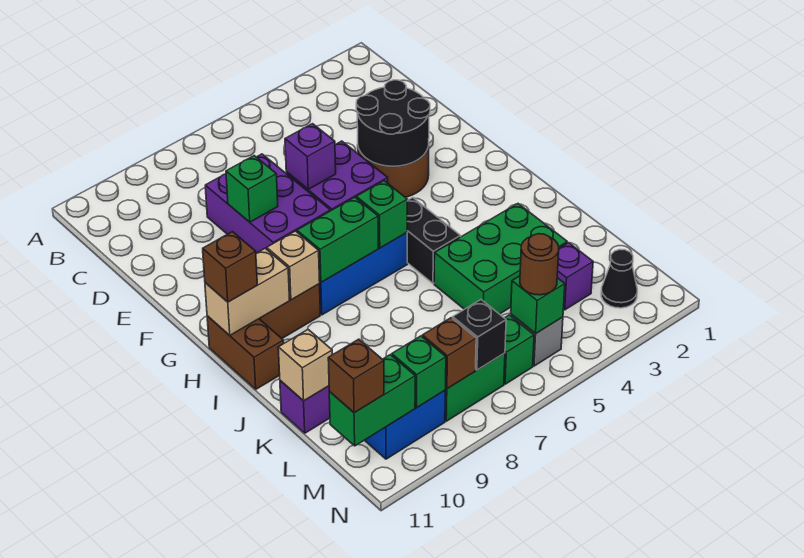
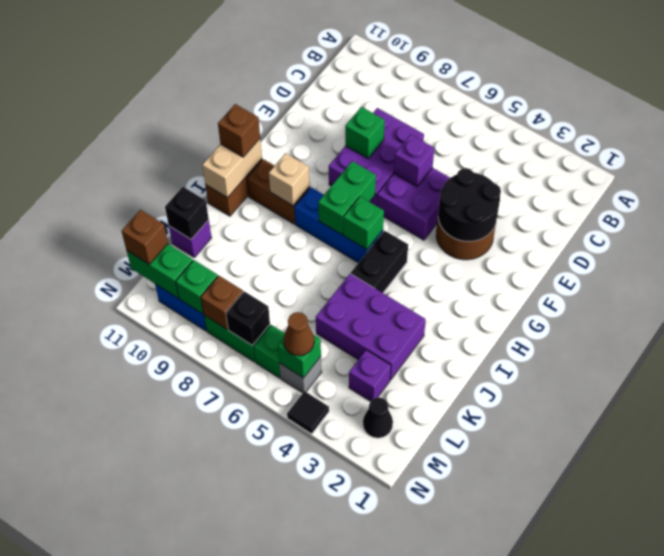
green brick H7:H8 level 2 -> green brick G7:H7 level 2
tan brick H10:H11 level 2 -> tan brick H11:I11 level 2
green brick J3:K5 level 1 -> purple brick J3:K5 level 1
tan brick K11 level 2 -> black brick K11 level 2
brown round brick M5 level 3 -> brown cone M5 level 3
none -> black tile N4 level 1

